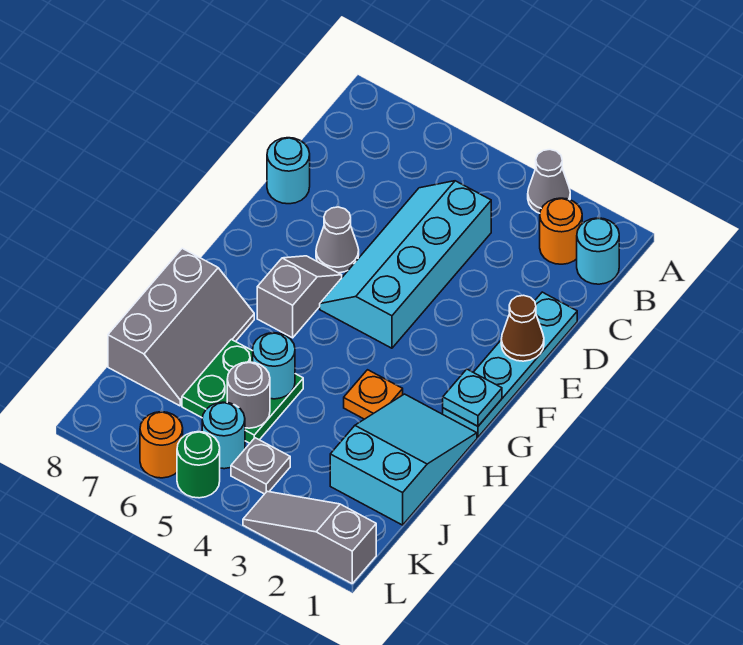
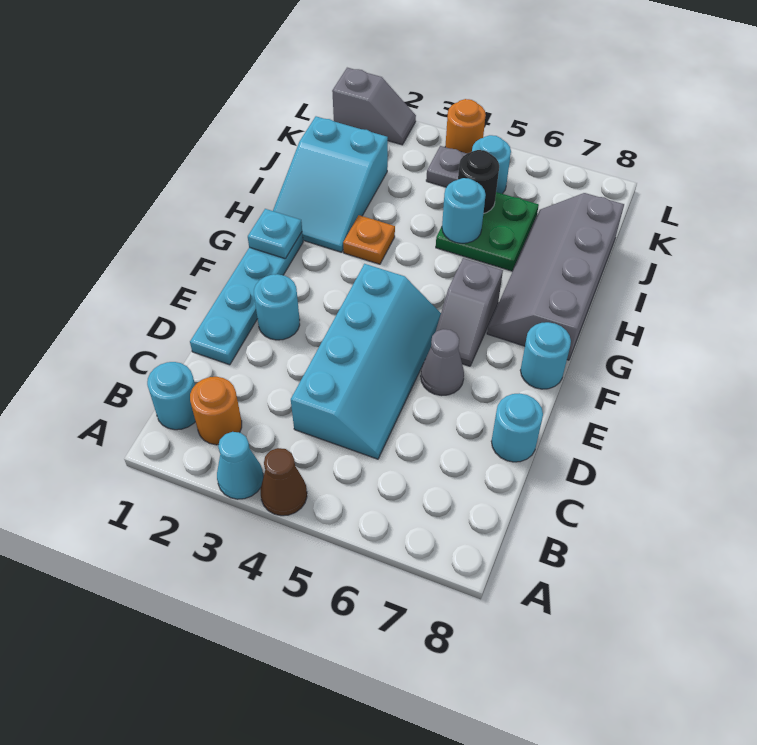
grey cone A3 level 1 -> cyan cone A3 level 1
brown cone E1 level 2 -> brown cone A4 level 1
none -> cyan round brick E2 level 1
none -> cyan round brick F8 level 1
grey slope H7:J8 level 1 top 8 -> grey slope G7:J8 level 1 top 8
grey round brick J5 level 2 -> black round brick J5 level 2
grey slope L1:L3 level 1 top 1 -> grey slope L1:L2 level 1 top 1
green round brick L5 level 1 -> none
orange round brick L6 level 1 -> orange round brick L4 level 1

